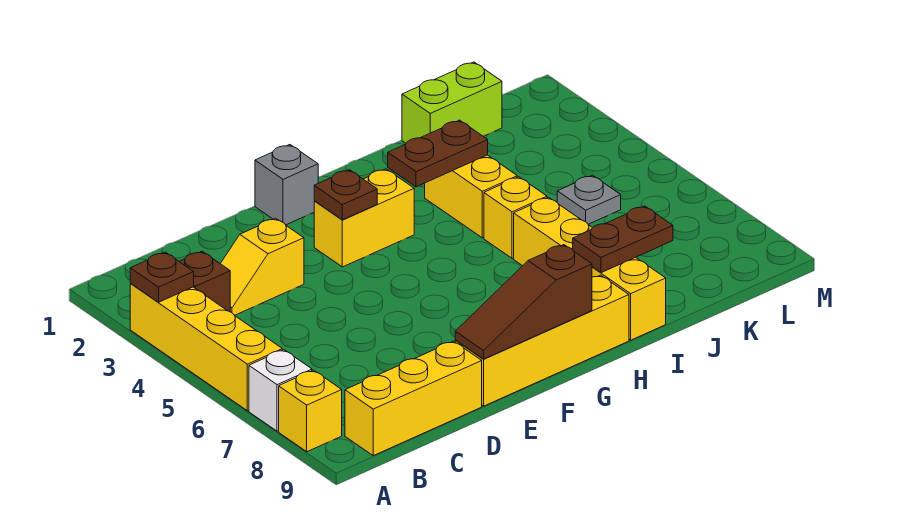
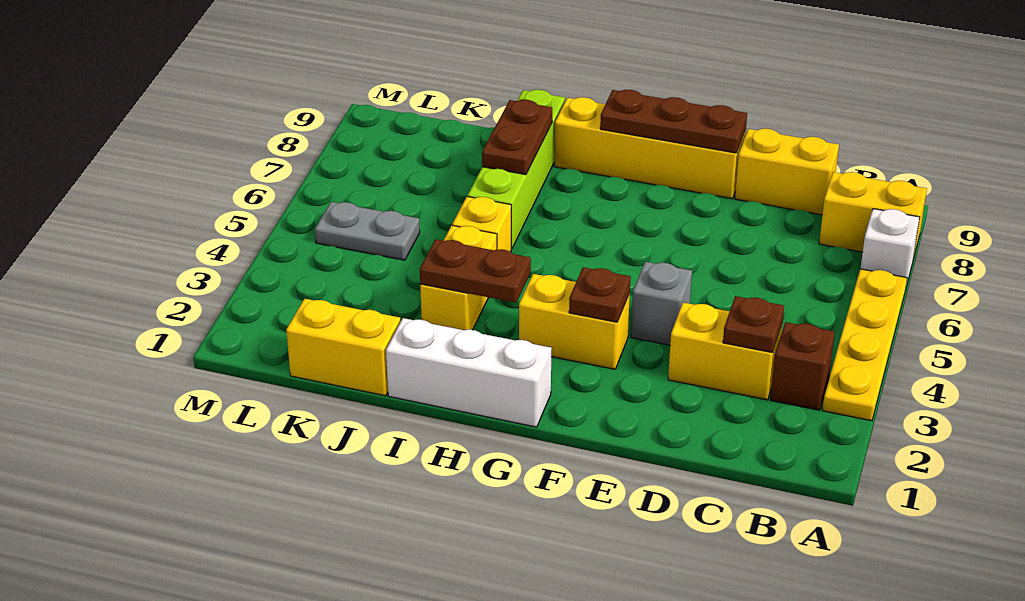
yellow brick A3:A6 level 1 -> yellow plate A3:A6 level 1
brown plate A3 level 2 -> brown plate C3 level 2
yellow brick A8 level 1 -> yellow brick A8:B8 level 1
yellow brick B9:D9 level 1 -> yellow brick C9:D9 level 1
yellow slope C3:D3 level 1 top D -> yellow brick C3:D3 level 1
brown slope E9:G9 level 2 top G -> brown plate E9:G9 level 2
grey brick F1 level 1 -> grey brick E4 level 1
none -> white brick G1:I1 level 1
yellow brick I6:I9 level 1 -> lime brick I6:I9 level 1
brown plate I8:J8 level 2 -> brown plate I7:I8 level 2
lime brick J1:K1 level 1 -> yellow brick J1:K1 level 1
grey plate K5 level 1 -> grey plate K5:L5 level 1

